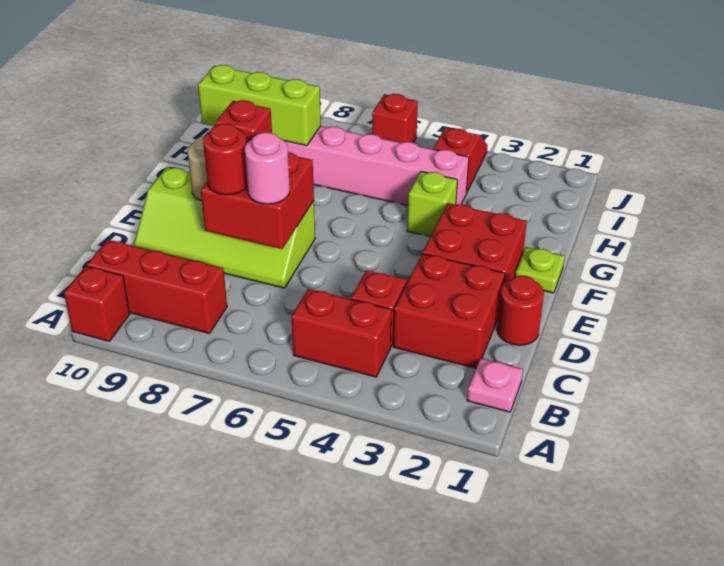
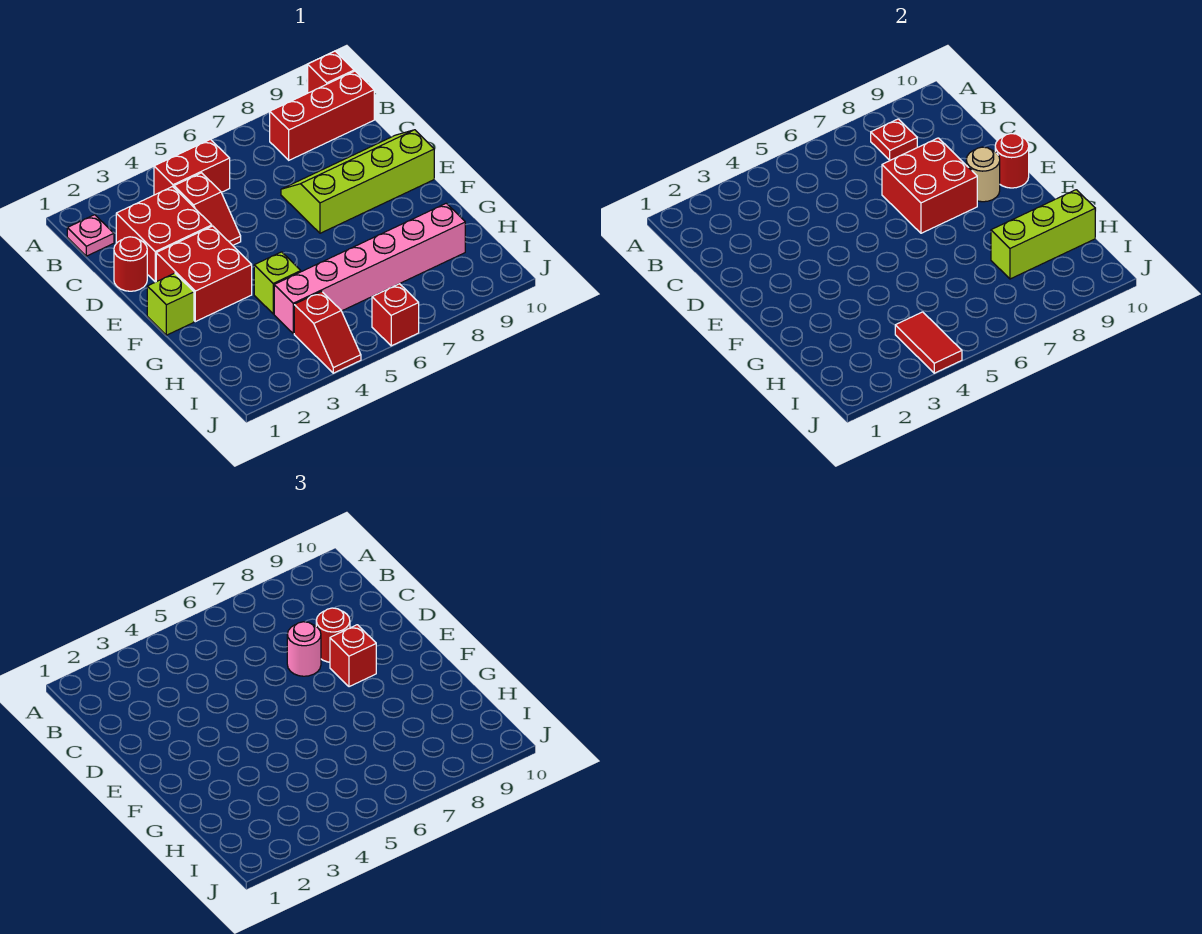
none -> red plate B8 level 2
none -> red round brick E10 level 2
lime plate F1 level 1 -> lime brick F1 level 1
none -> red tile I4:J4 level 2

